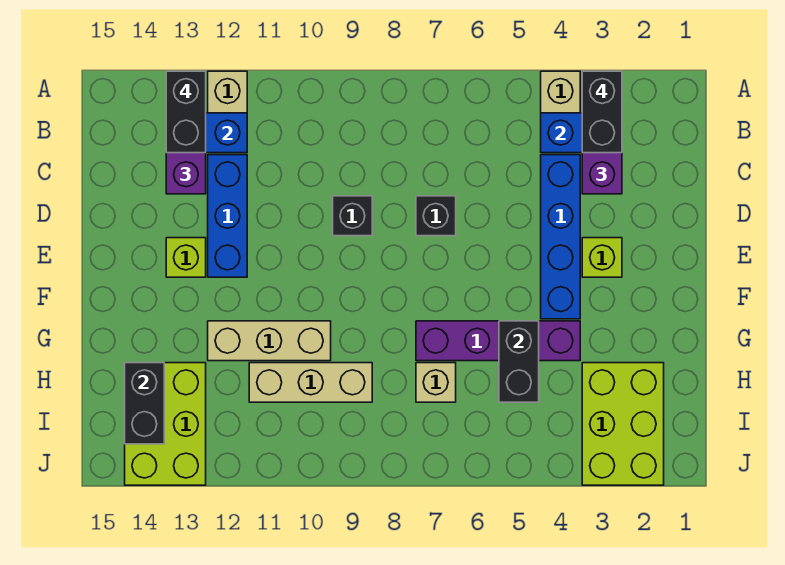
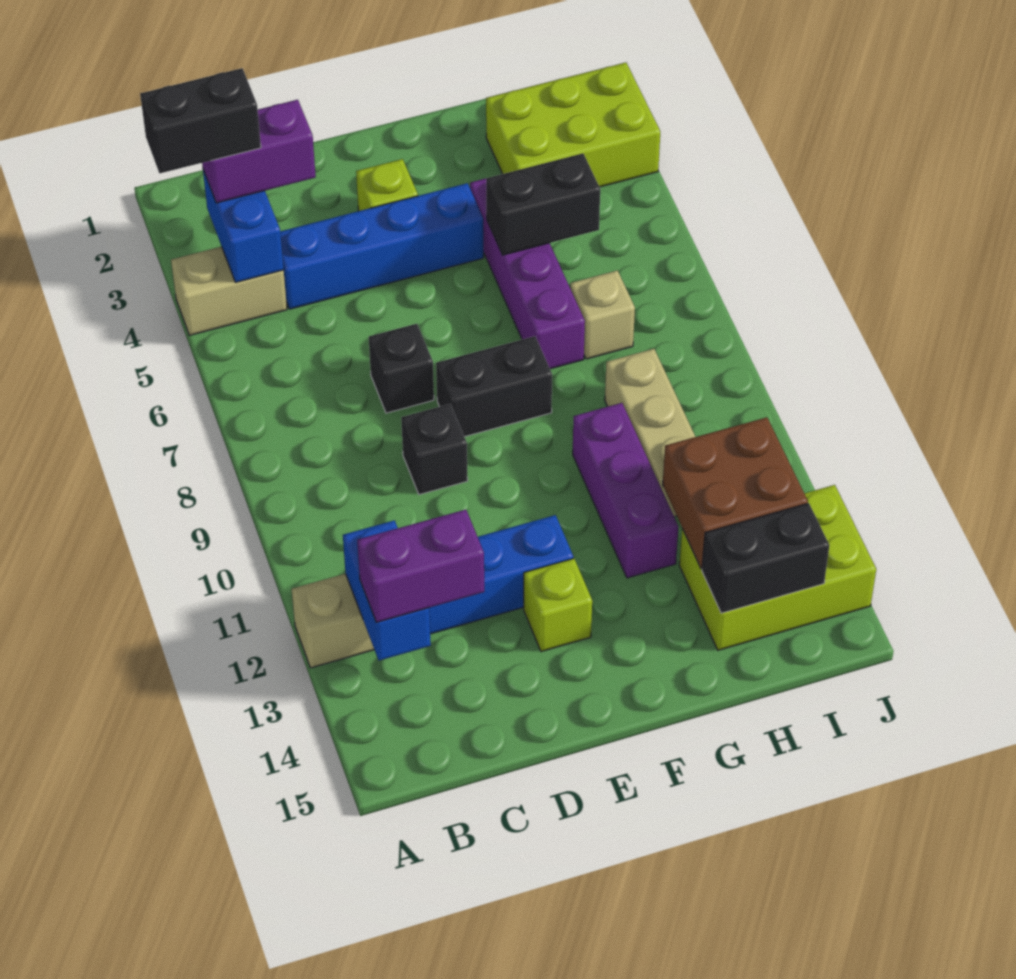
black brick A13:B13 level 4 -> black brick E8:F8 level 1
tan brick G10:G12 level 1 -> purple brick G10:G12 level 1
none -> brown brick H12:I13 level 2

